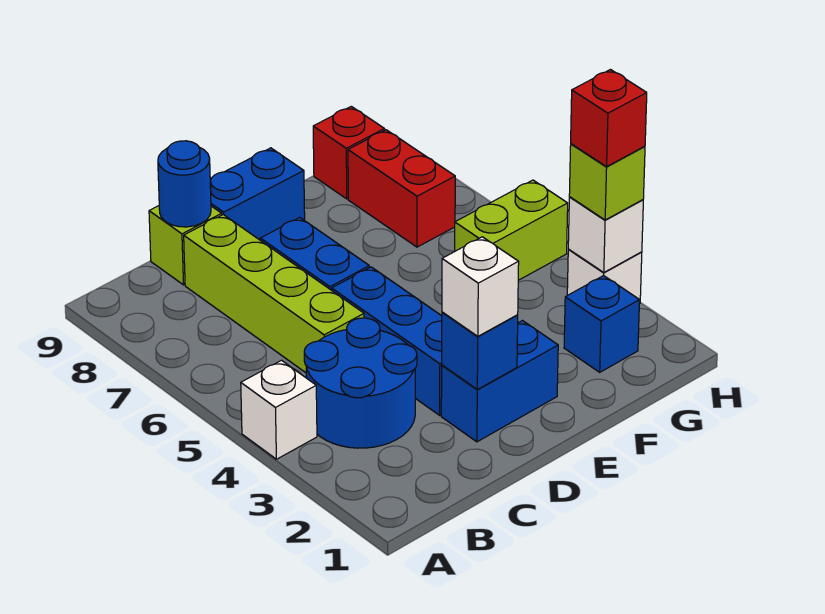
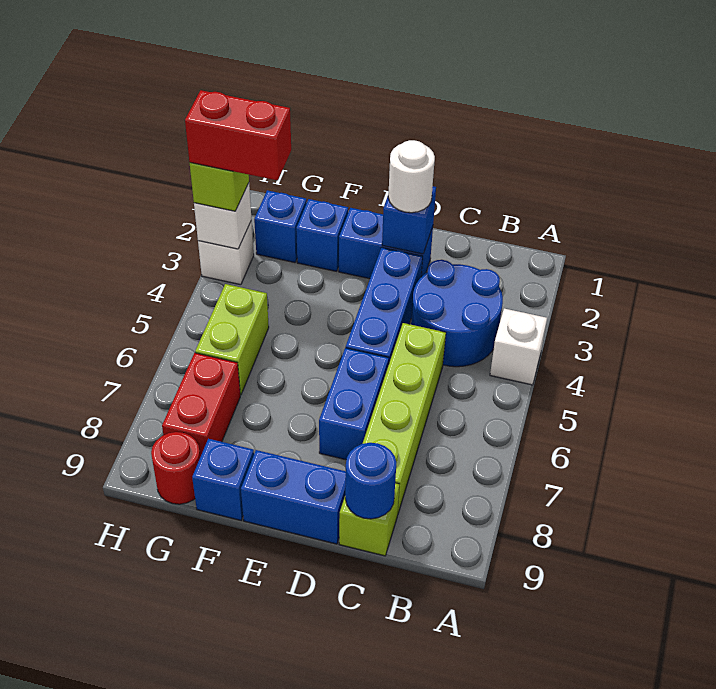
white brick D2 level 3 -> white round brick D2 level 3
none -> blue brick F2 level 1
none -> blue brick F9 level 1
lime brick G5:H5 level 1 -> lime brick G5:G6 level 1
red brick G9 level 1 -> red round brick G9 level 1
red brick H3 level 4 -> red brick G3:H3 level 4

